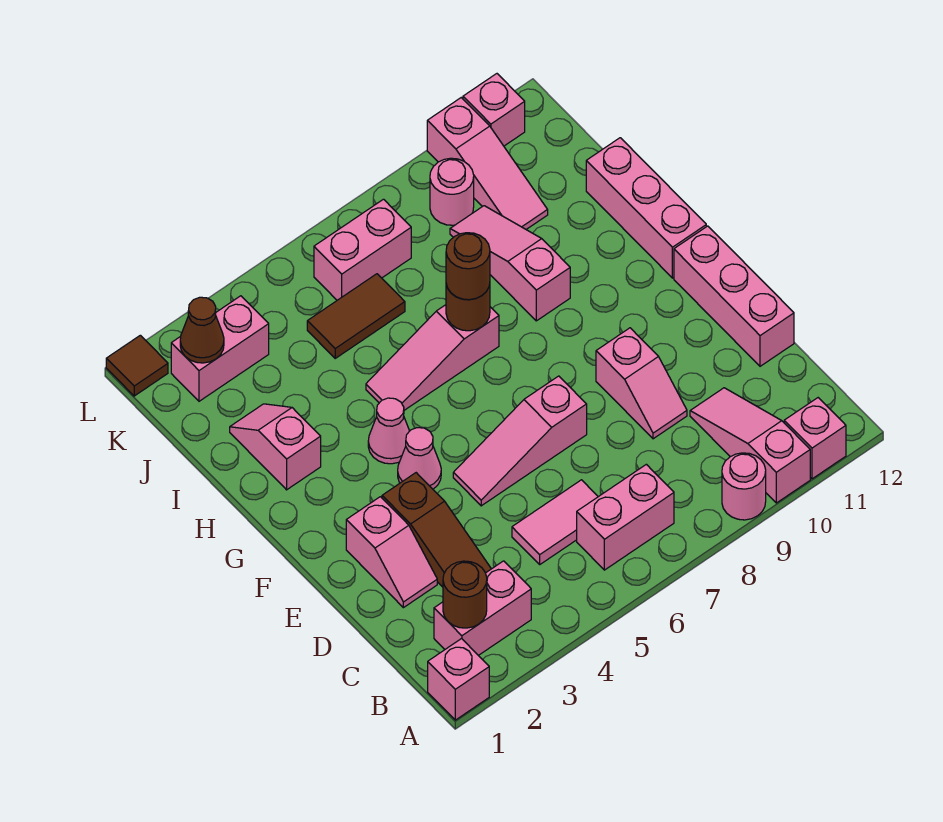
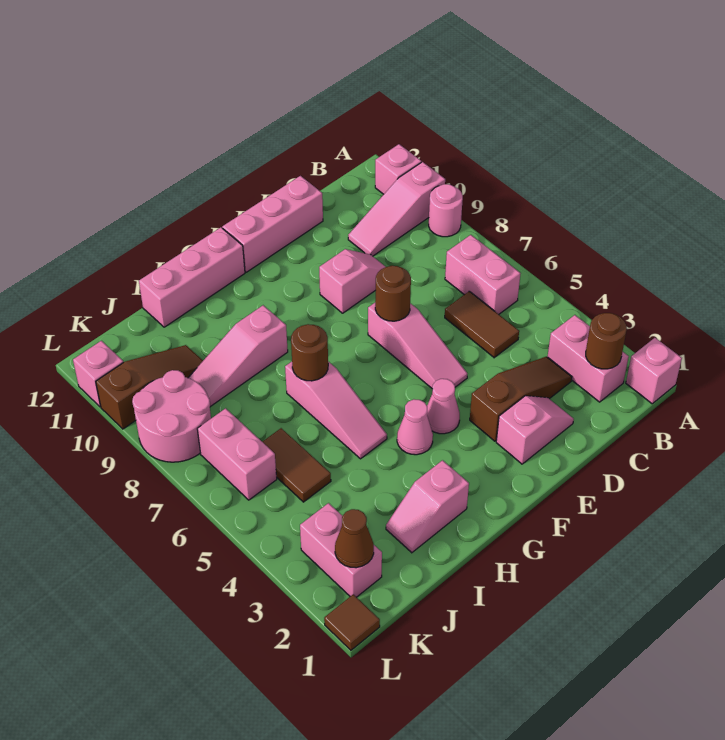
pink tile C5:C6 level 1 -> brown tile C5:C6 level 1
brown round brick H7 level 3 -> brown round brick E7 level 2
pink slope J10:L10 level 1 top L -> brown slope J10:L10 level 1 top L
pink round brick K9 level 1 -> pink round brick K8:L9 level 1

